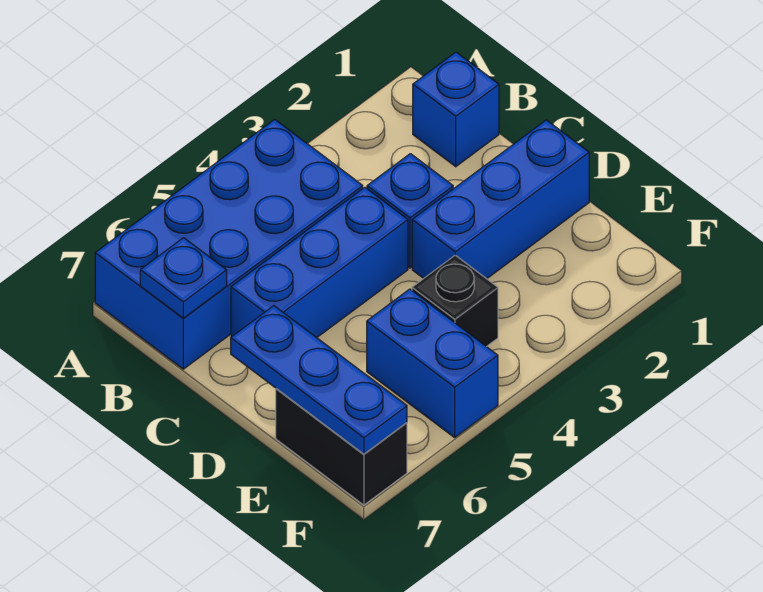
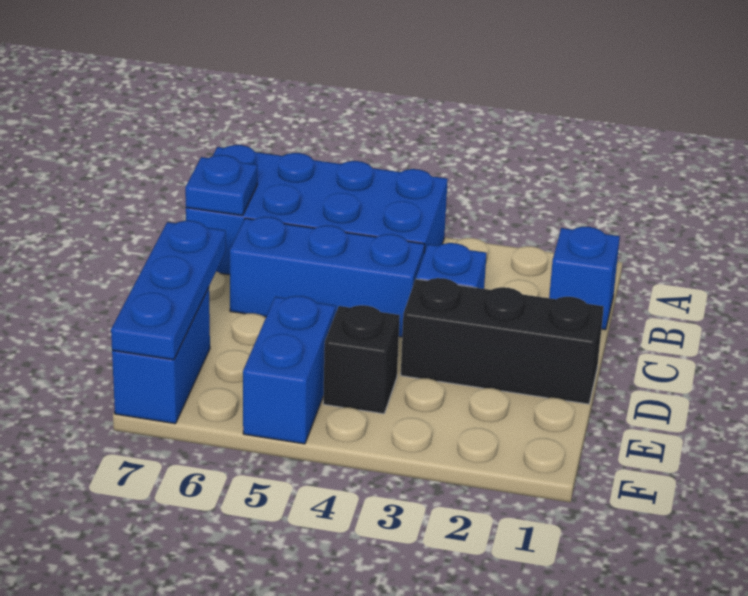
blue brick D1:D3 level 1 -> black brick D1:D3 level 1
black brick E7:F7 level 1 -> blue brick E7:F7 level 1

